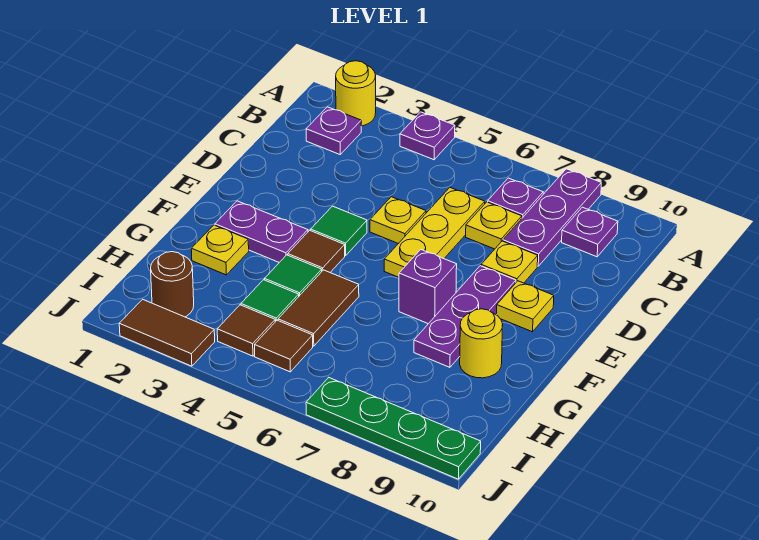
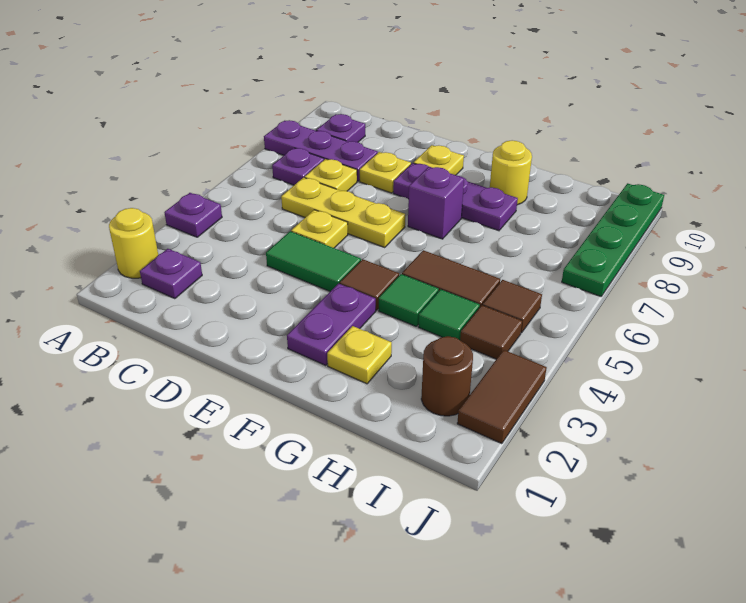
green tile E4 level 1 -> green tile D4:E4 level 1

